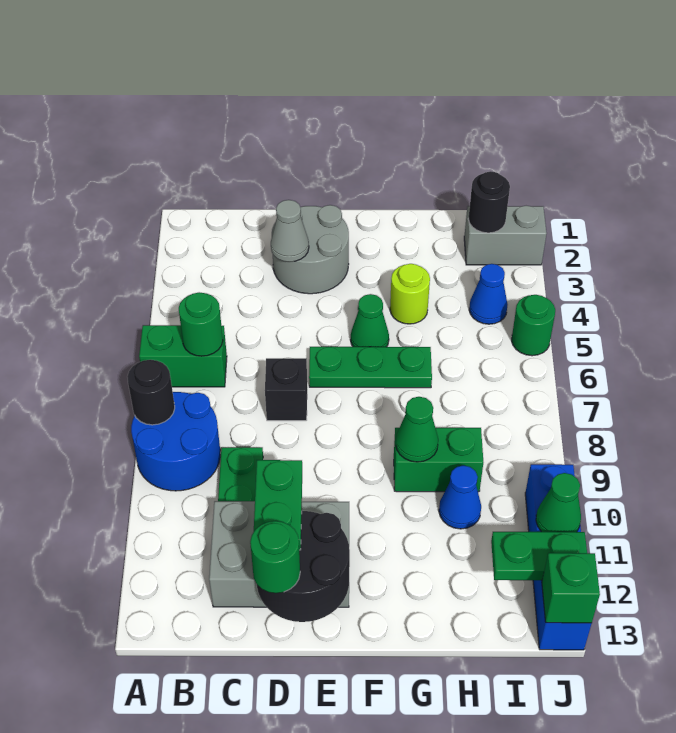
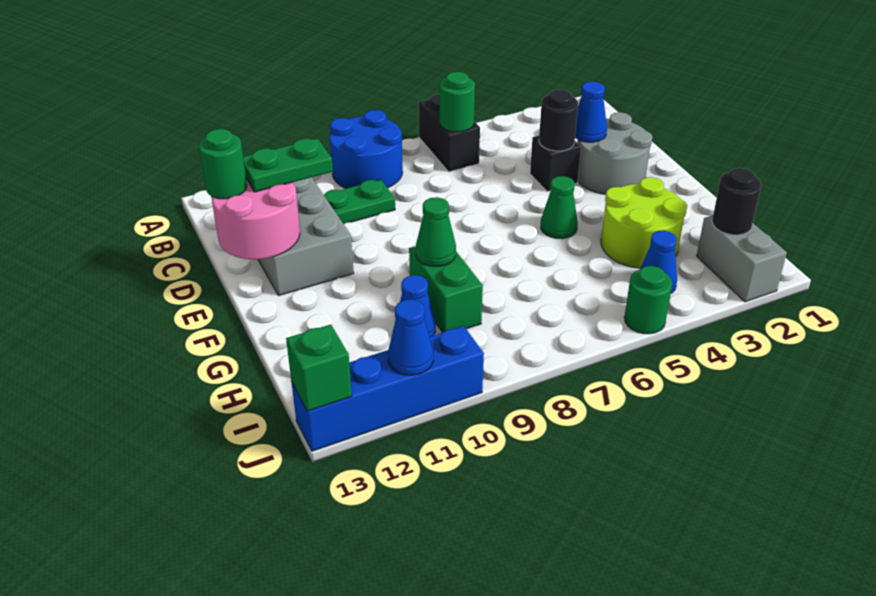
green brick A6:B6 level 1 -> black brick A6:B6 level 1
black round brick A8 level 2 -> black round brick D4 level 2
grey cone D3 level 2 -> blue cone D3 level 2
black brick D7 level 1 -> black brick D4 level 1
black round brick D12:E13 level 2 -> pink round brick D12:E13 level 2
green plate E6:G6 level 1 -> none
lime round brick G4 level 1 -> lime round brick G3:H4 level 1
green plate I12:J12 level 2 -> none
green cone J11 level 2 -> blue cone J11 level 2

